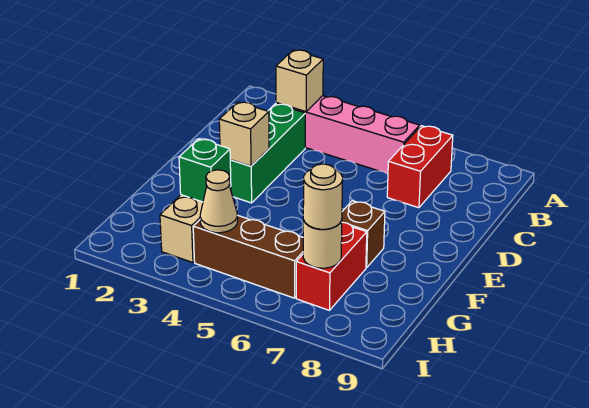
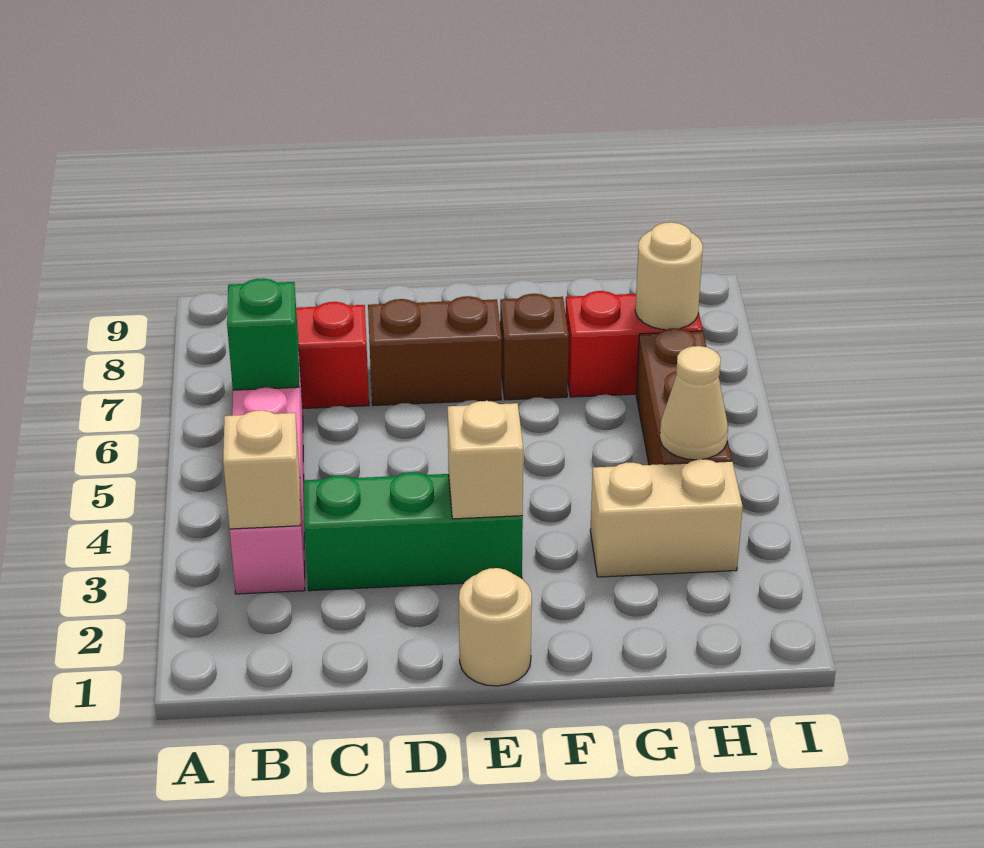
none -> brown brick D7:E7 level 1
green brick G3 level 2 -> green brick B6 level 2
tan round brick H7 level 3 -> tan round brick E1 level 1

